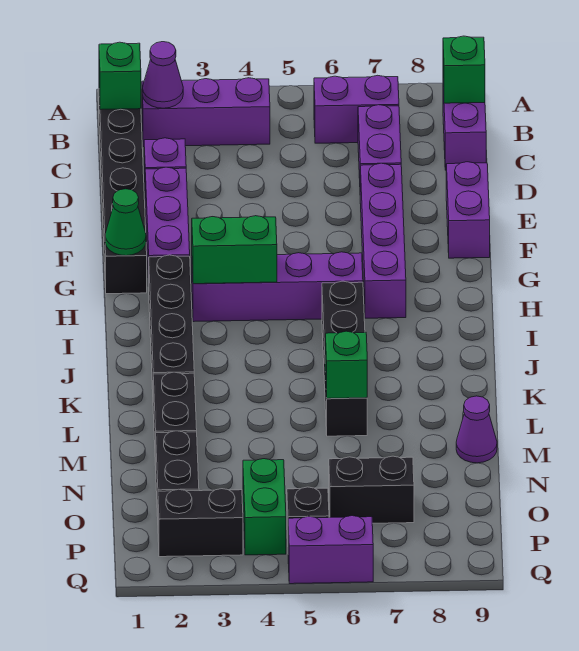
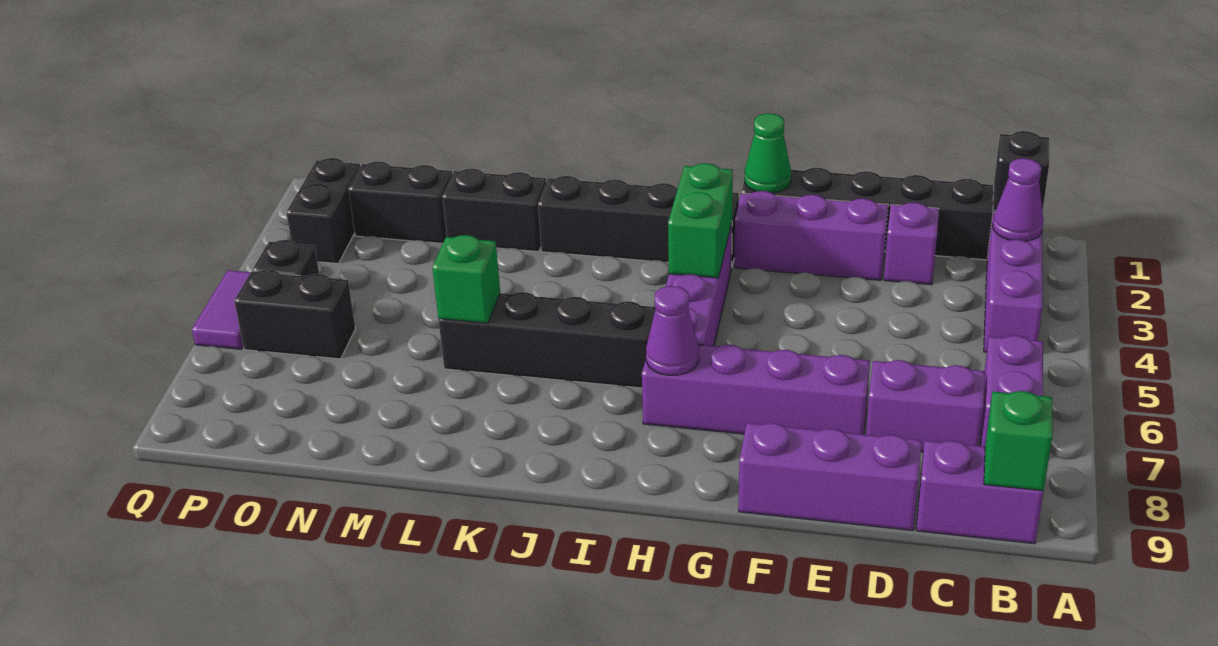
green brick B1 level 2 -> black brick B1 level 2
purple brick E9:F9 level 1 -> purple brick D9:F9 level 1
purple cone M9 level 1 -> purple cone H7 level 2
green brick O4:P4 level 1 -> none
black brick O6:O7 level 1 -> black brick O6:P6 level 1
purple brick Q5:Q6 level 1 -> purple tile Q5:Q6 level 1

